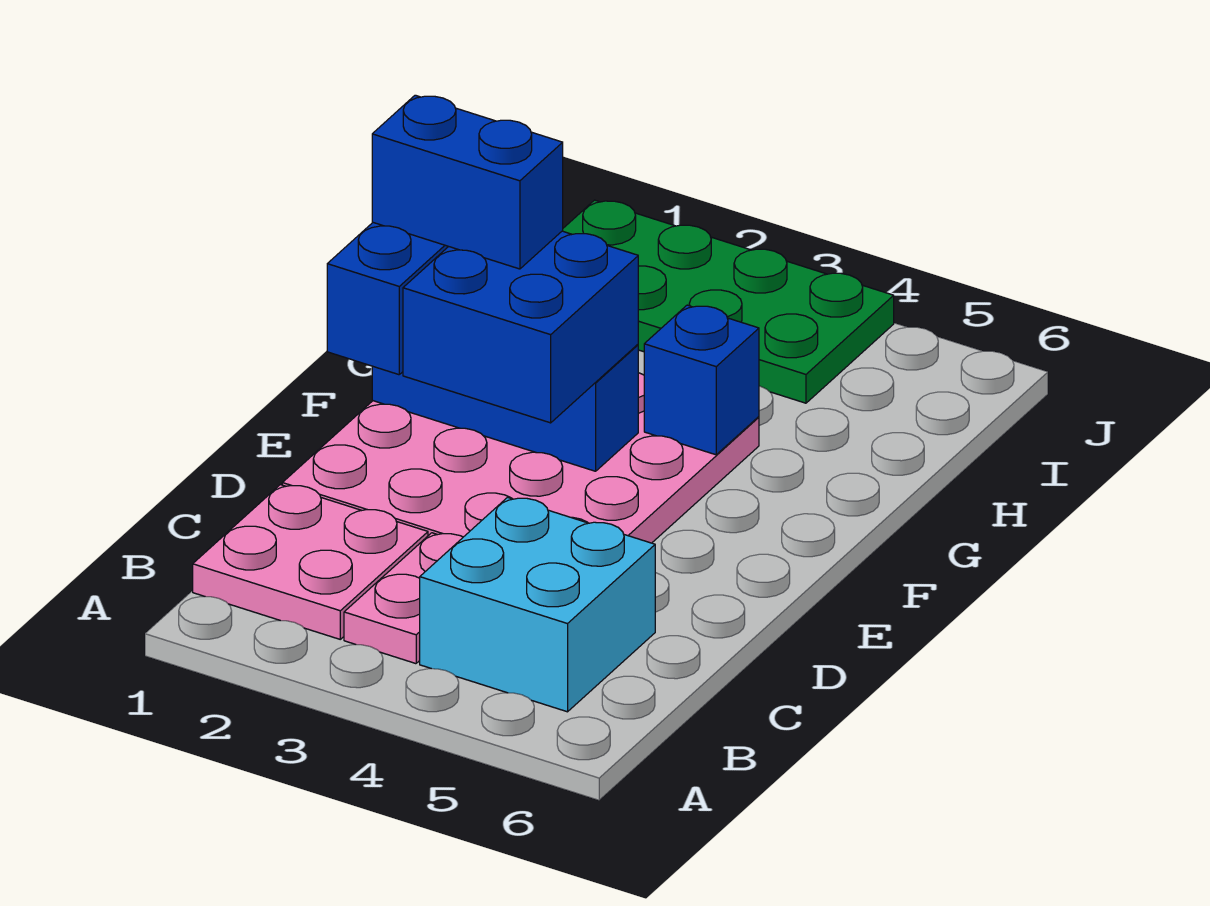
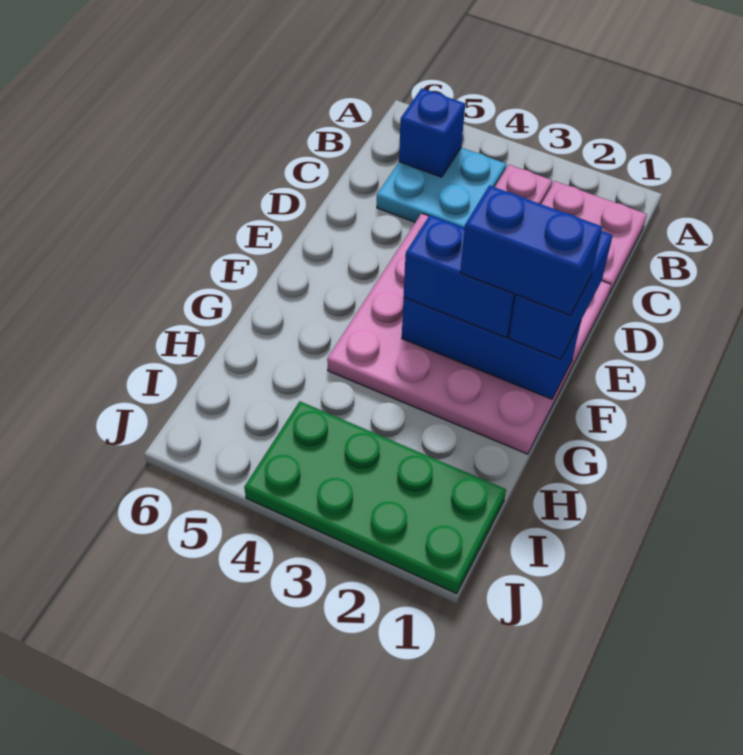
cyan brick B4:C5 level 1 -> cyan plate B4:C5 level 1
blue brick E2:F3 level 3 -> blue brick F2:F3 level 3
blue brick G4 level 2 -> blue brick B5 level 2

